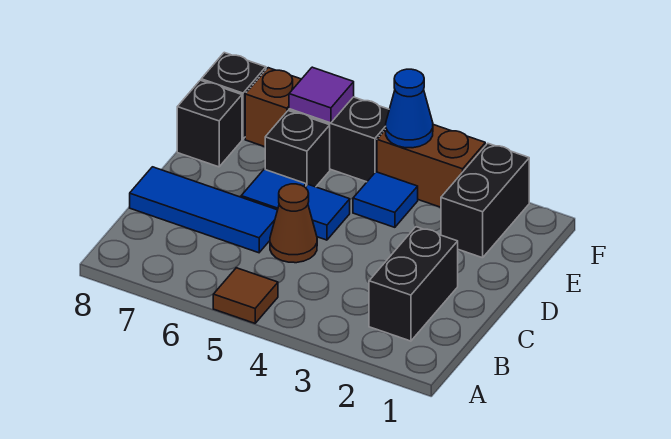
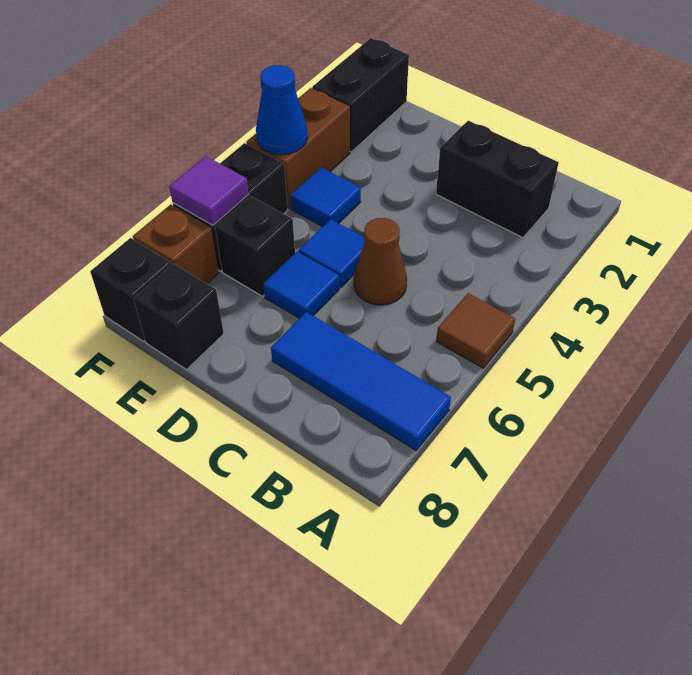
blue tile C6:C8 level 1 -> blue tile A7:C7 level 1
black brick E2:F2 level 1 -> black brick F1:F2 level 1

